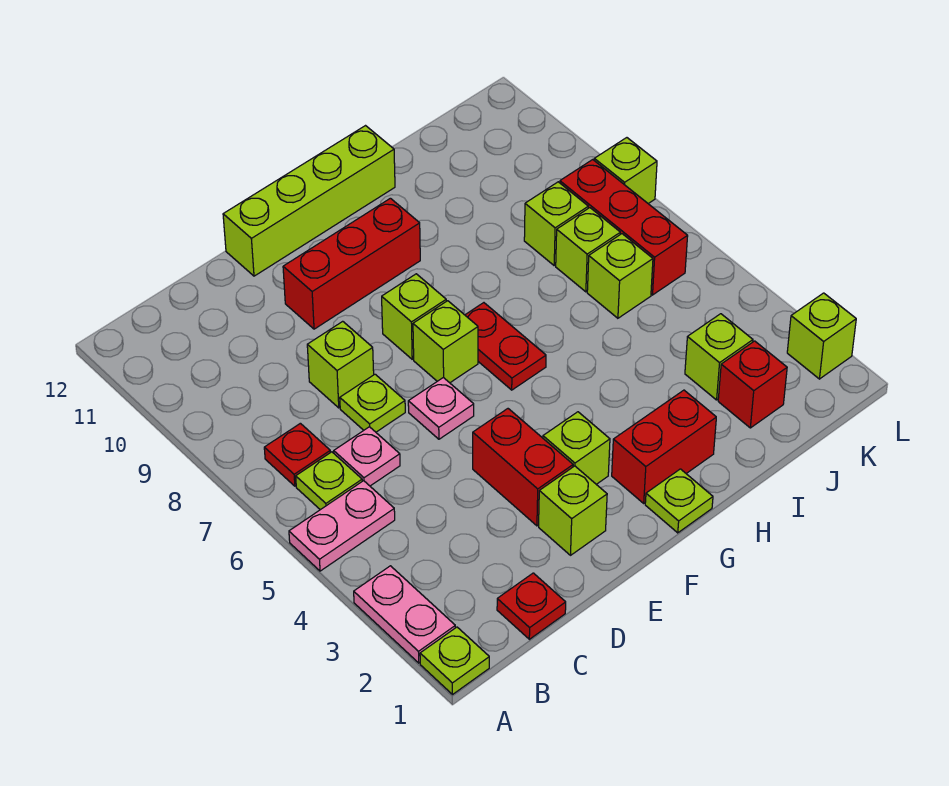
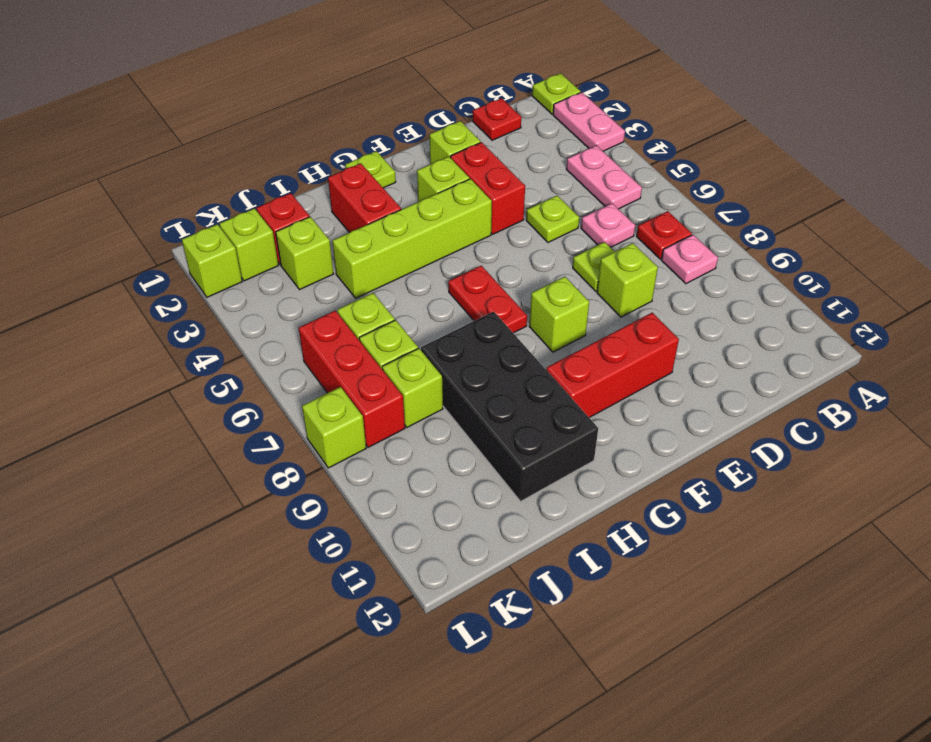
pink plate A5:B5 level 1 -> pink plate B4:B5 level 1
lime plate B6 level 1 -> lime plate D5 level 1
pink plate E6 level 1 -> pink plate B8 level 1
lime brick E12:H12 level 1 -> lime brick F4:I4 level 1
lime brick F7 level 1 -> lime brick K2 level 1
red brick G2:H2 level 1 -> red brick H2:H3 level 1
none -> black brick H8:I11 level 1

